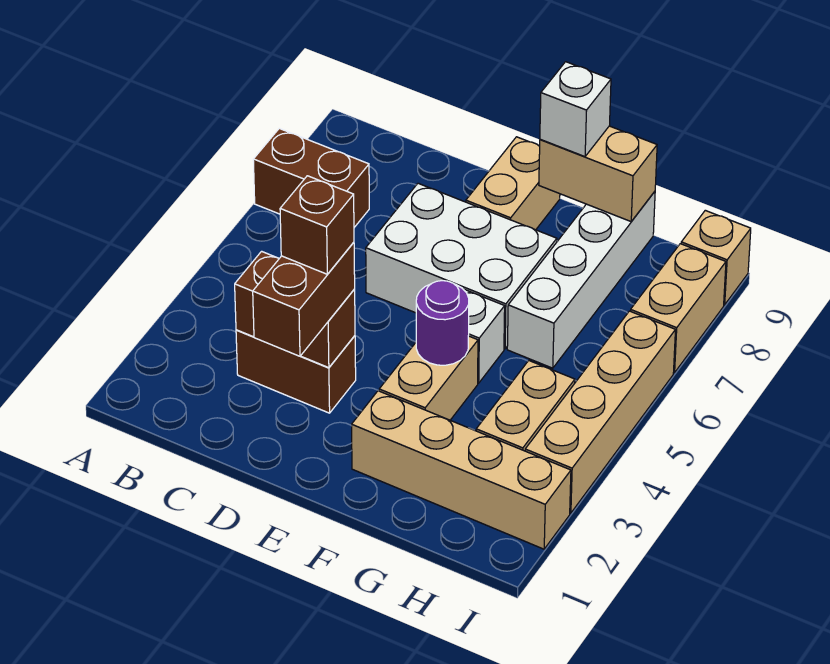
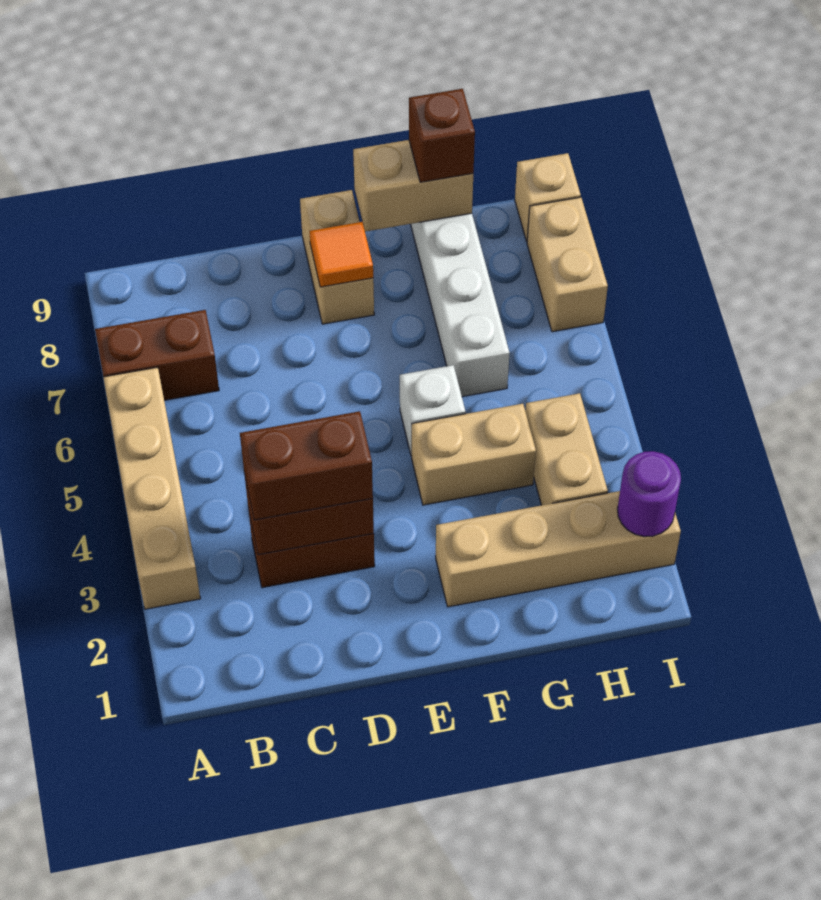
brown brick D2:D3 level 3 -> brown brick C3:D3 level 3
brown brick D3 level 4 -> brown brick G9 level 3
white brick D6:F7 level 1 -> none
none -> orange tile E8 level 2
tan brick F3:F4 level 1 -> tan brick F4:G4 level 1
purple round brick F4 level 2 -> purple round brick I2 level 2
white brick F9 level 3 -> none
tan brick I3:I6 level 1 -> tan brick A3:A6 level 1

